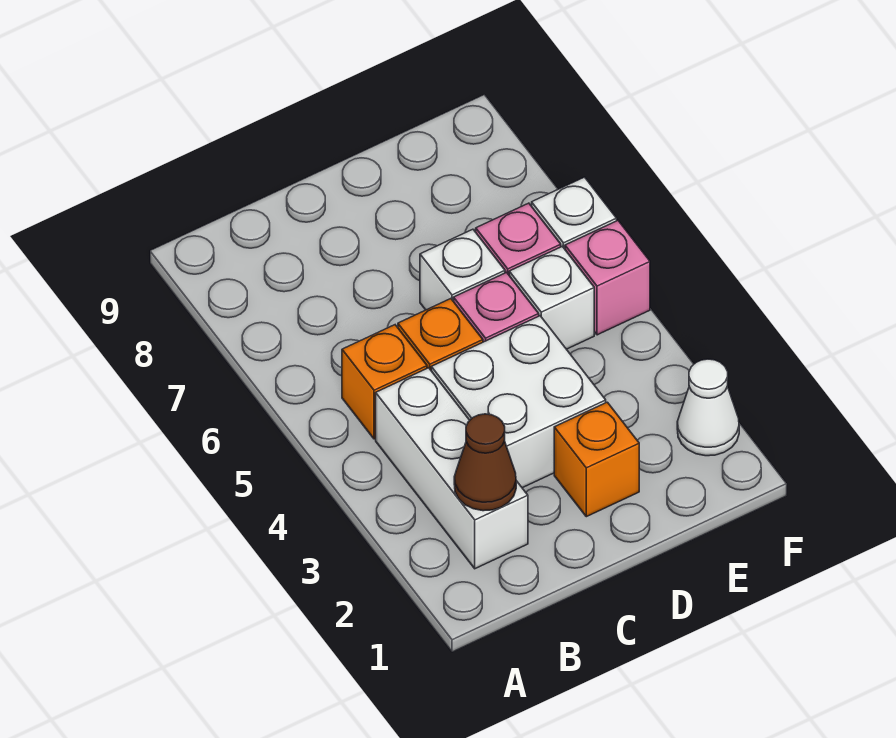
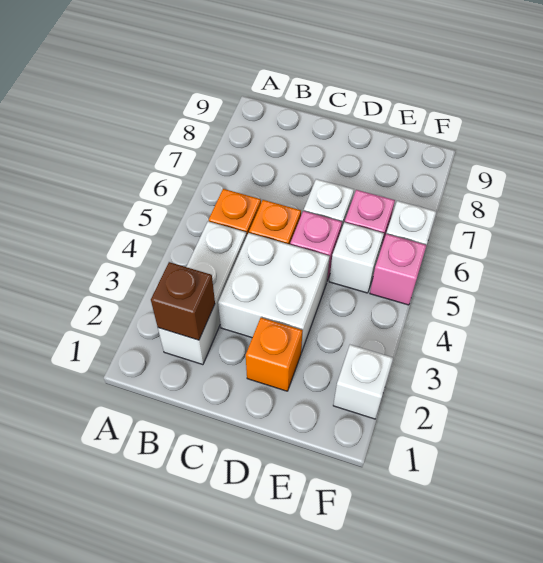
brown cone B2 level 2 -> brown brick B2 level 2
white cone F2 level 1 -> white brick F2 level 1

